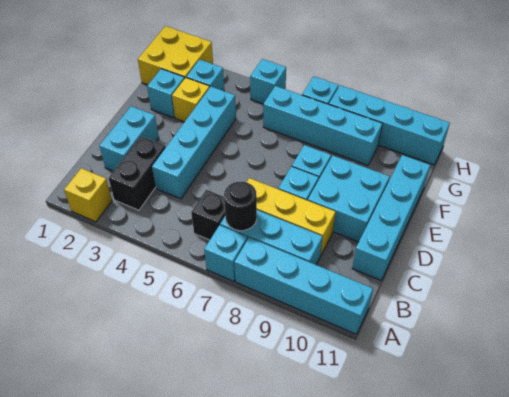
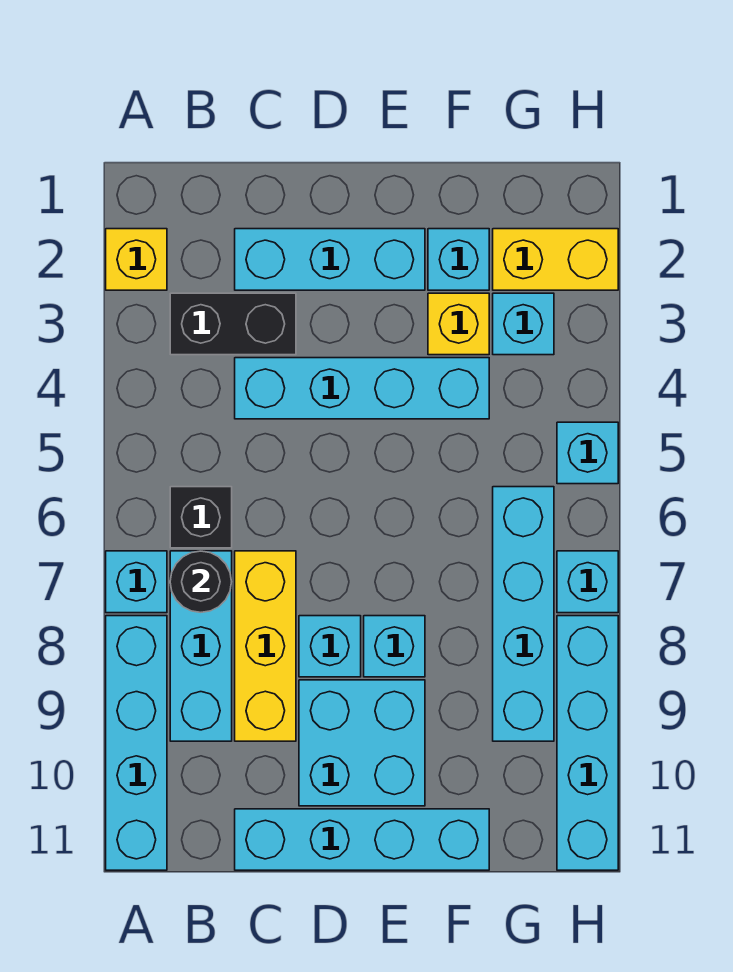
cyan brick C2:D2 level 1 -> cyan brick C2:E2 level 1
yellow brick G1:H2 level 1 -> yellow brick G2:H2 level 1

